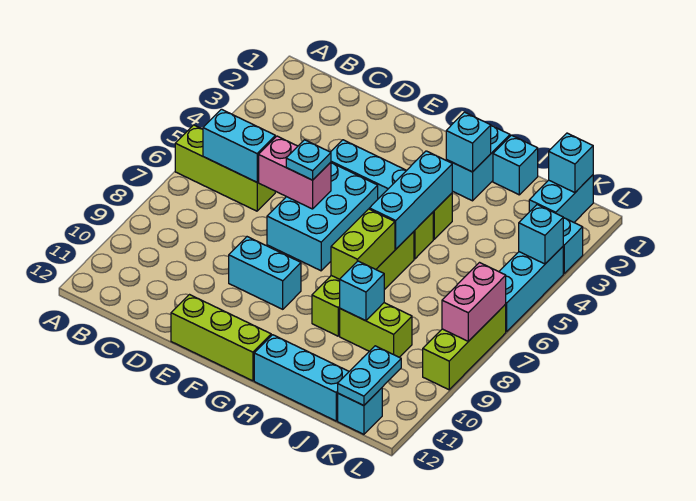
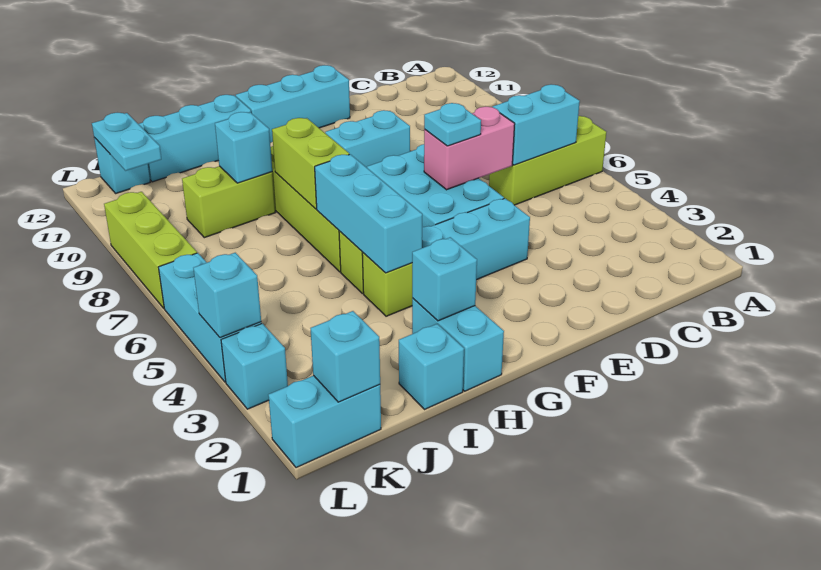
lime brick E12:G12 level 1 -> cyan brick E12:G12 level 1
cyan brick K1:K2 level 1 -> cyan brick K1:L1 level 1
pink brick L7:L8 level 2 -> none

